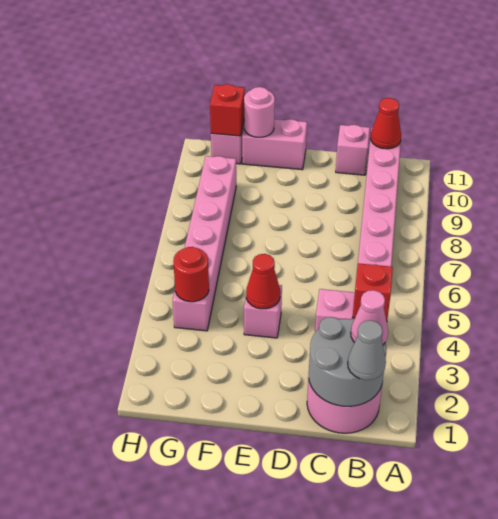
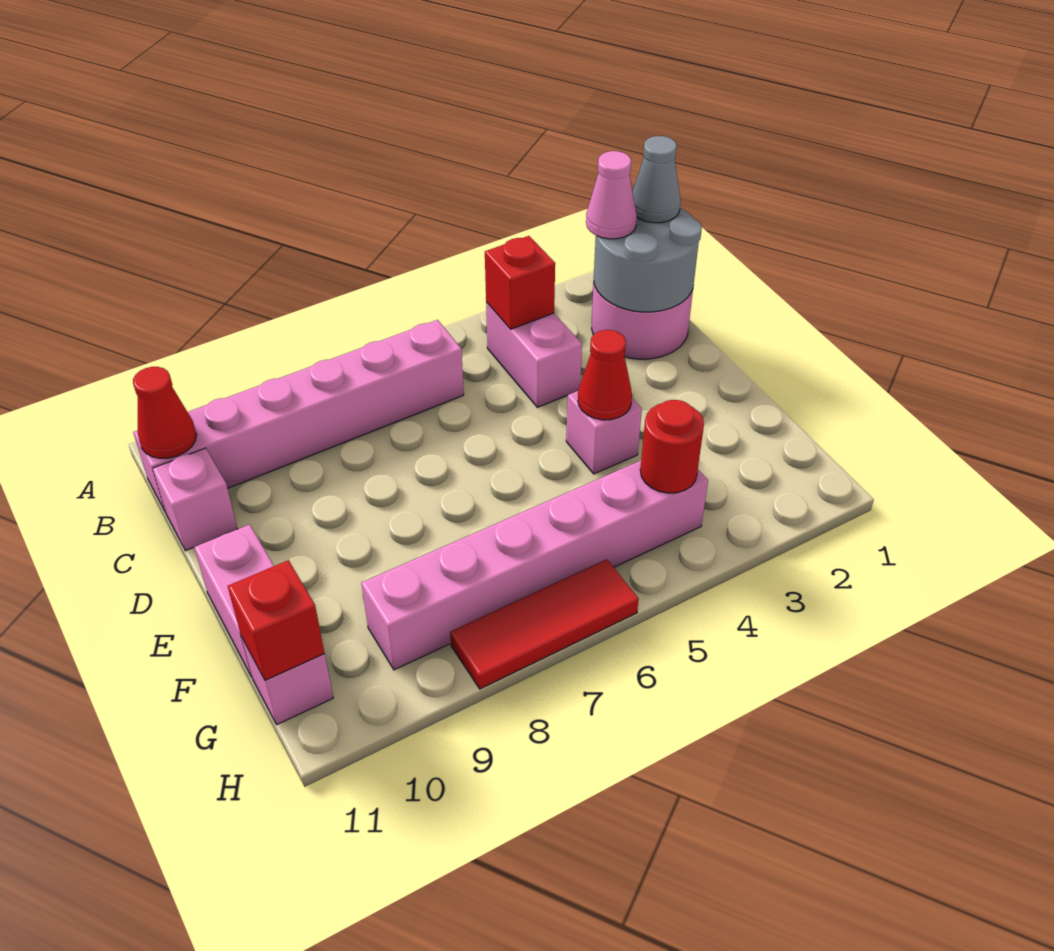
pink round brick F11 level 2 -> none
none -> red tile H6:H8 level 1

